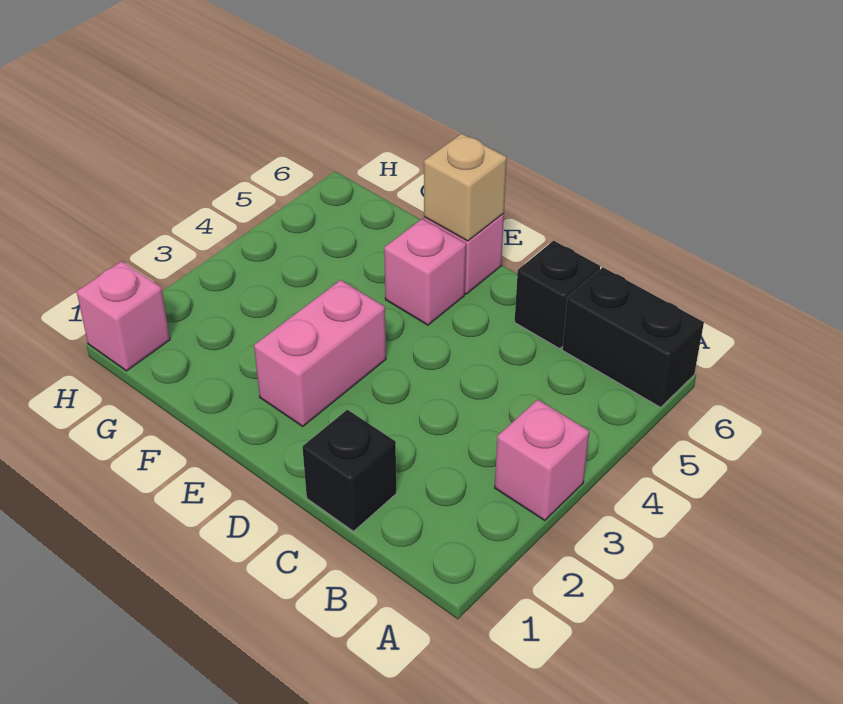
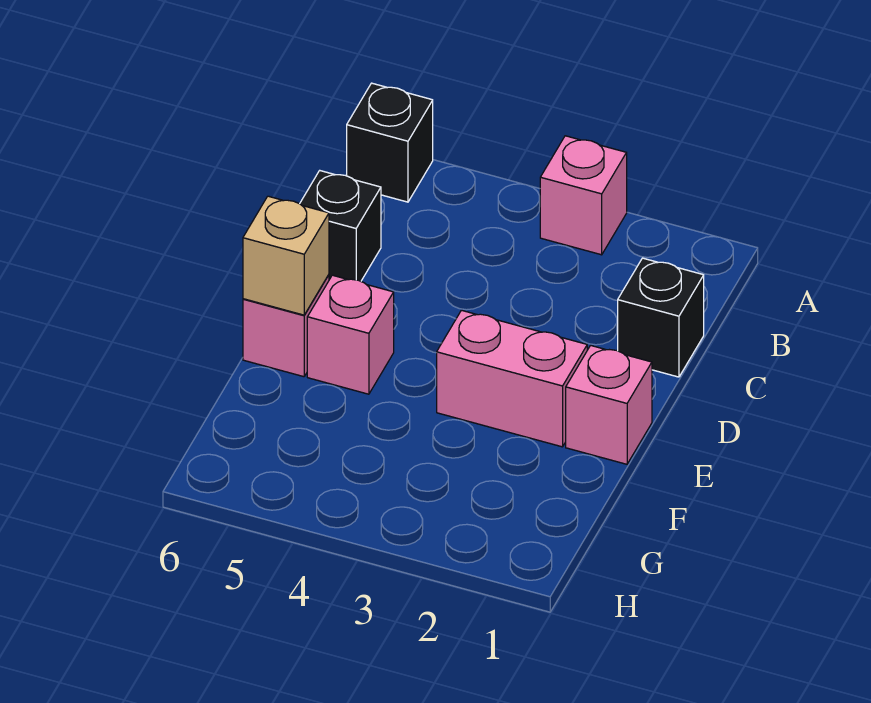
black brick A6:B6 level 1 -> black brick A6 level 1
pink brick H1 level 1 -> pink brick E1 level 1

